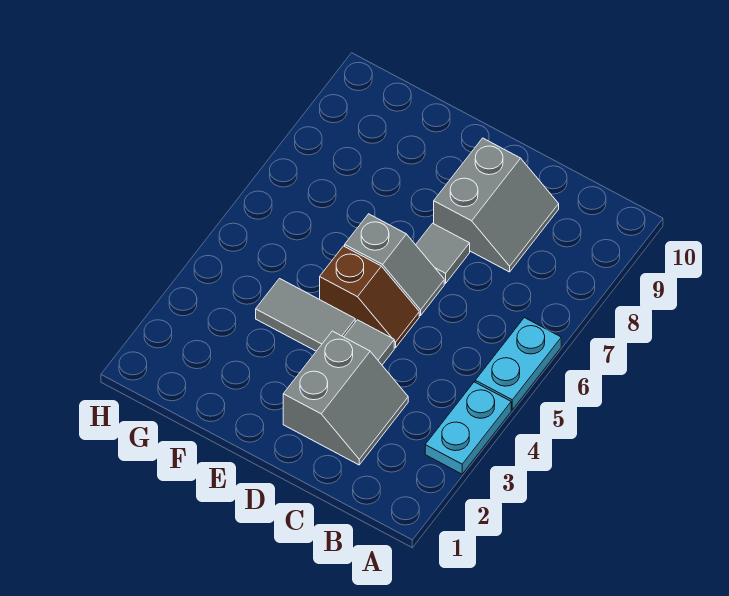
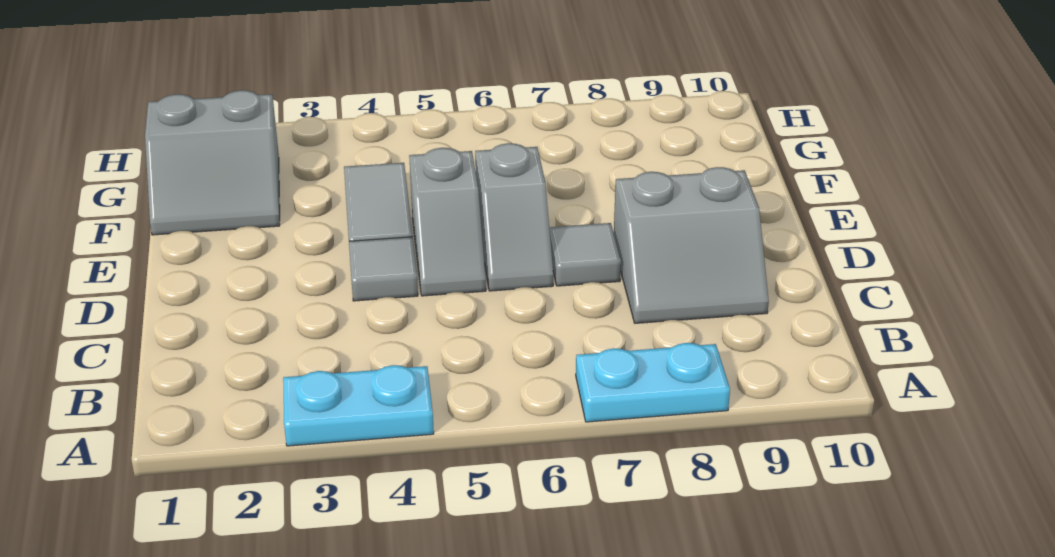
cyan plate A5:A6 level 1 -> cyan plate A7:A8 level 1
grey slope C2:D3 level 1 top D -> grey slope F1:G2 level 1 top G
brown slope D5:E5 level 1 top E -> grey slope D5:E5 level 1 top E

